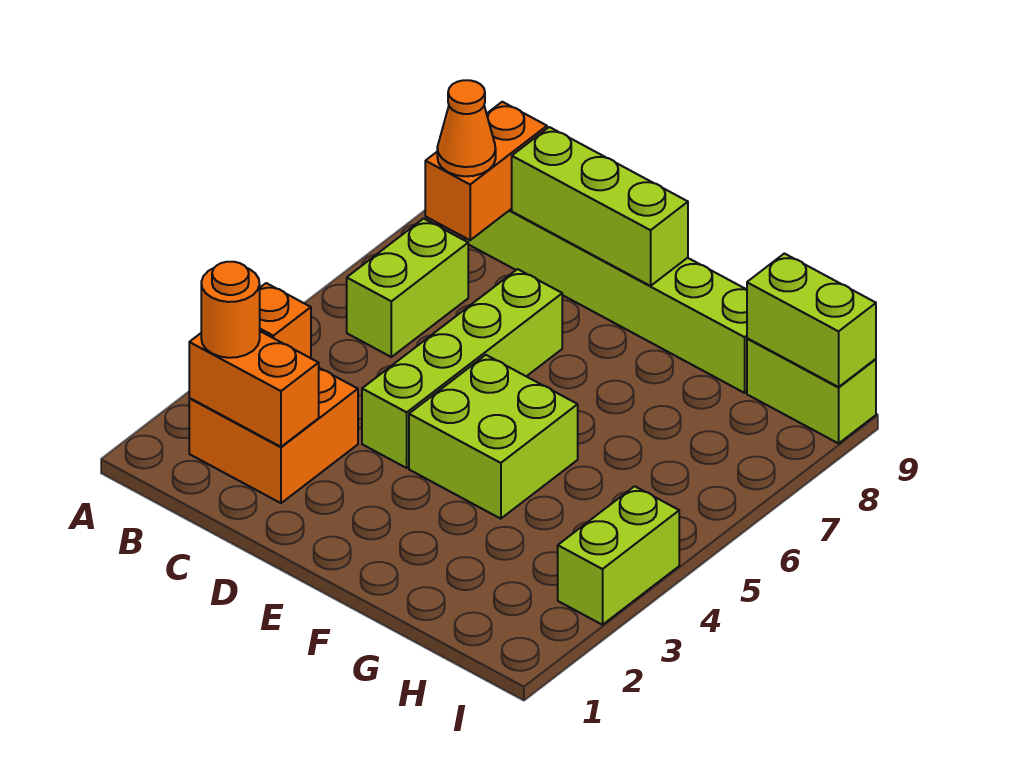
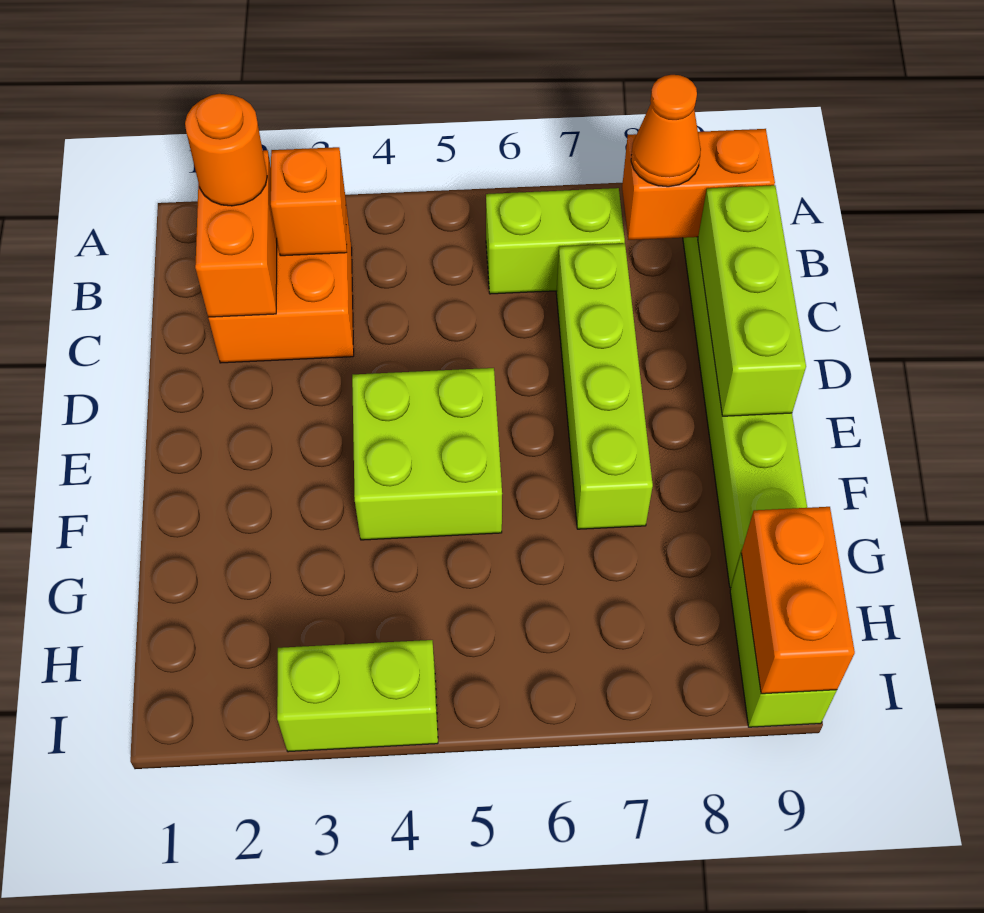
lime brick D4:D7 level 1 -> lime brick C7:F7 level 1
lime brick H9:I9 level 2 -> orange brick H9:I9 level 2

